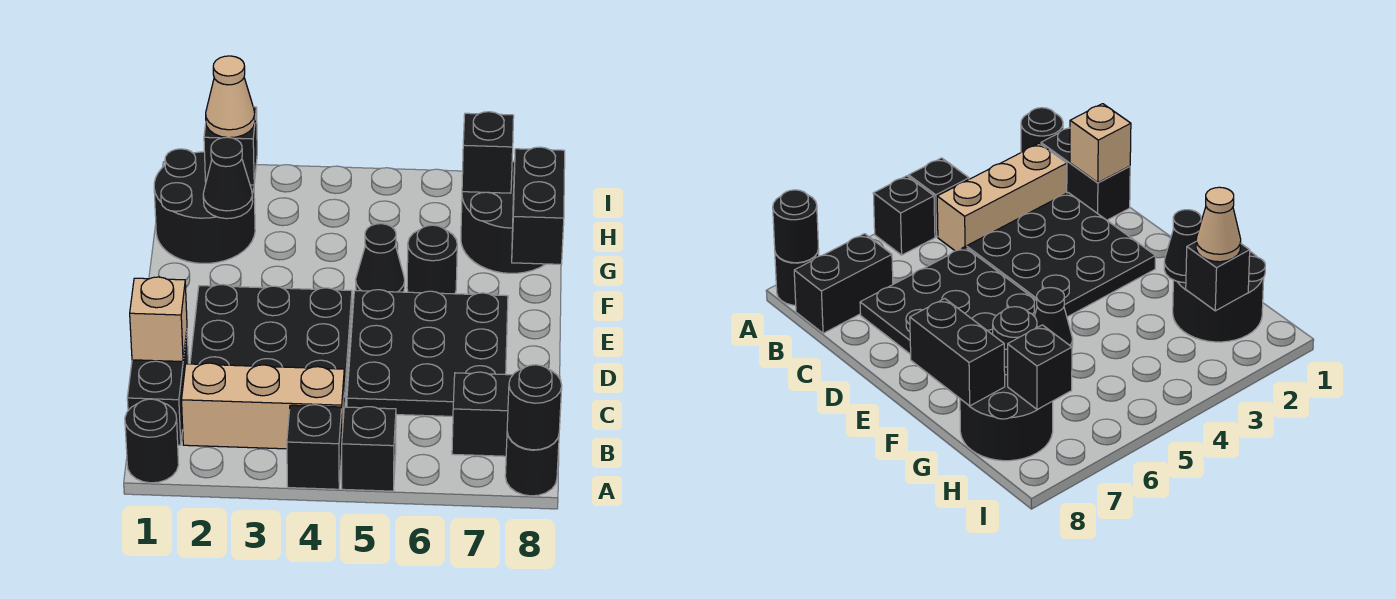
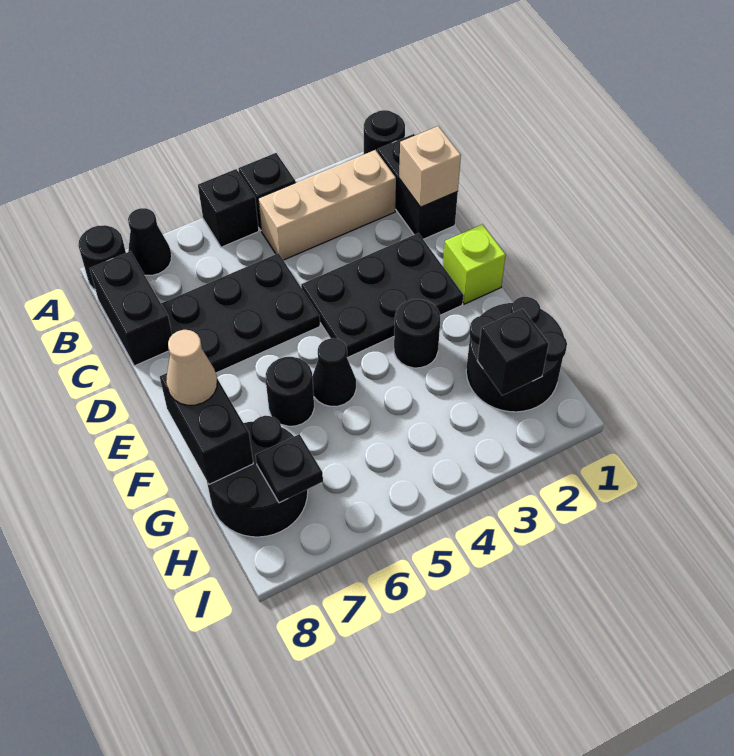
black round brick A8 level 2 -> black round brick F3 level 1
black brick B7:B8 level 1 -> black brick B8:C8 level 1
black plate C2:E4 level 1 -> black plate D2:E4 level 1
black plate C5:E7 level 1 -> black plate C5:D7 level 1
none -> lime brick E1 level 1
black cone G2 level 2 -> black cone A7 level 1
tan cone H2 level 3 -> tan cone F8 level 3
black brick H7 level 2 -> black plate H7 level 2

